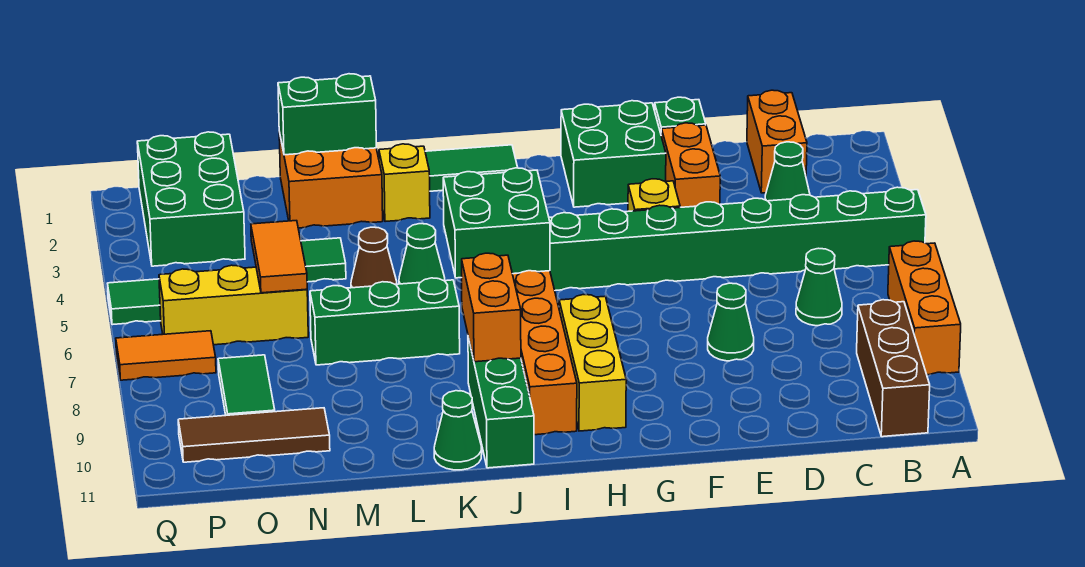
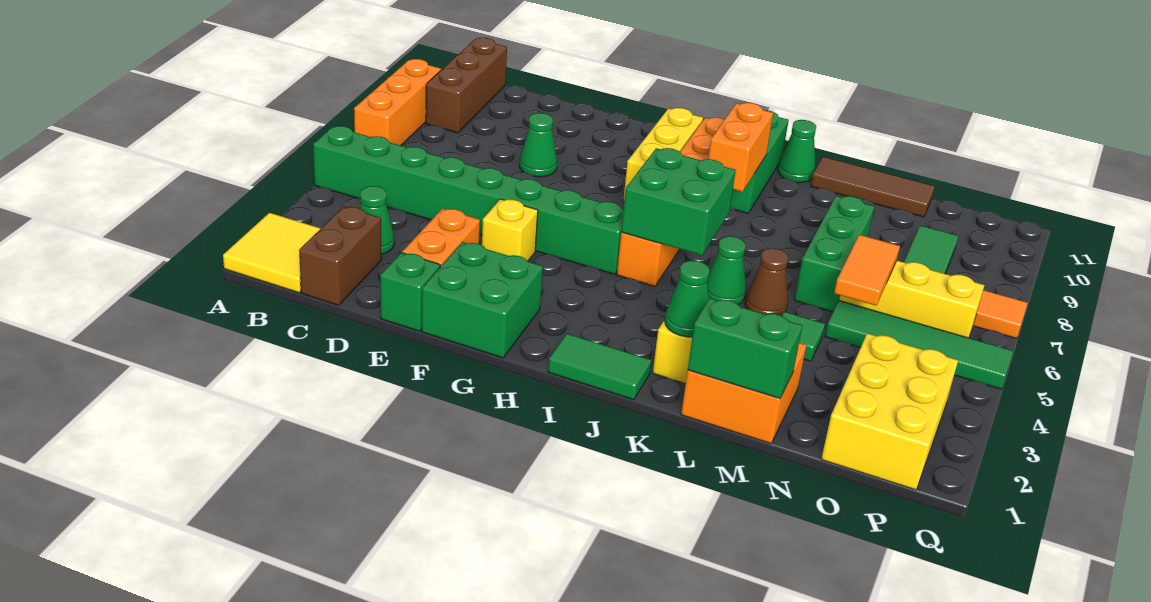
none -> yellow tile A1:B2 level 1
orange brick C1:C2 level 1 -> brown brick C1:C2 level 1
green cone C7 level 1 -> green cone K2 level 2
green brick K7:M7 level 1 -> green brick M6:M8 level 1
brown tile N10:P10 level 1 -> brown tile L11:N11 level 1
green brick O1:P3 level 1 -> yellow brick O1:P3 level 1

